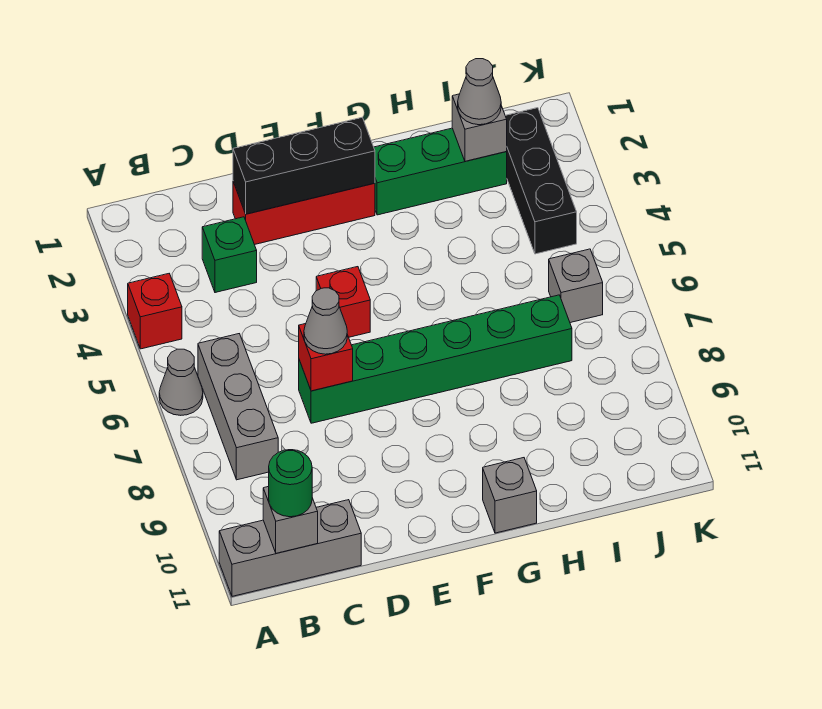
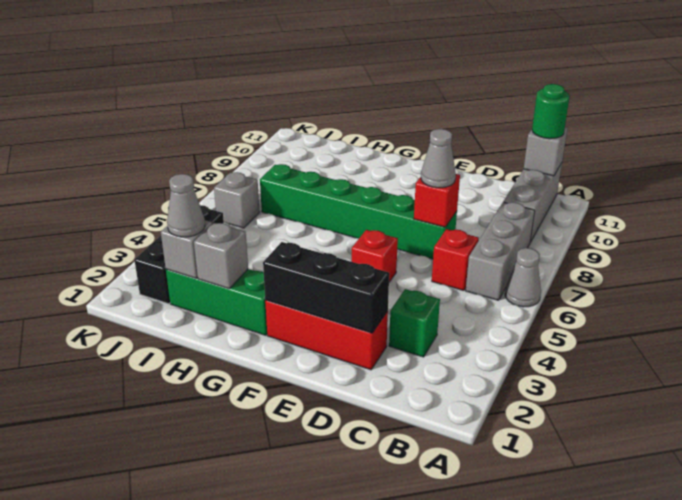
red brick A4 level 1 -> red brick C6 level 1
grey brick A11:C11 level 1 -> grey brick B9:B11 level 1
grey brick G11 level 1 -> grey brick H2 level 2

